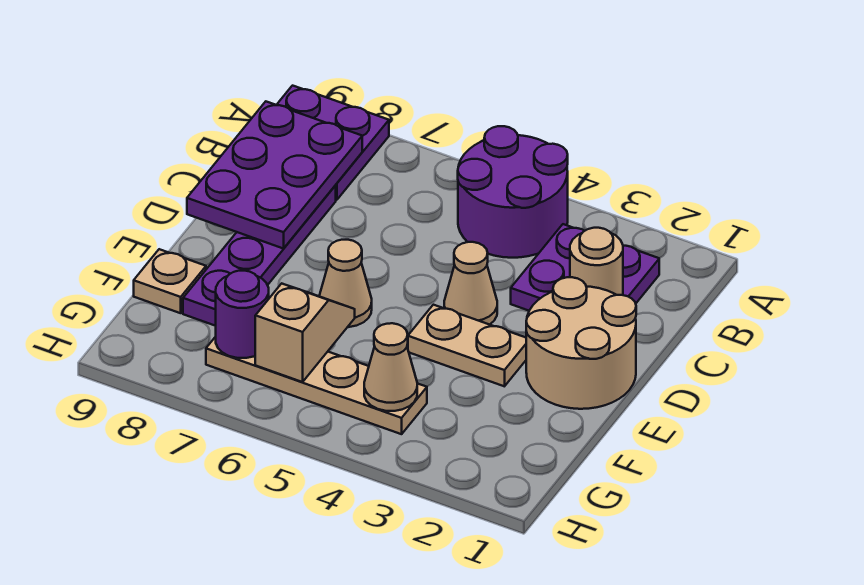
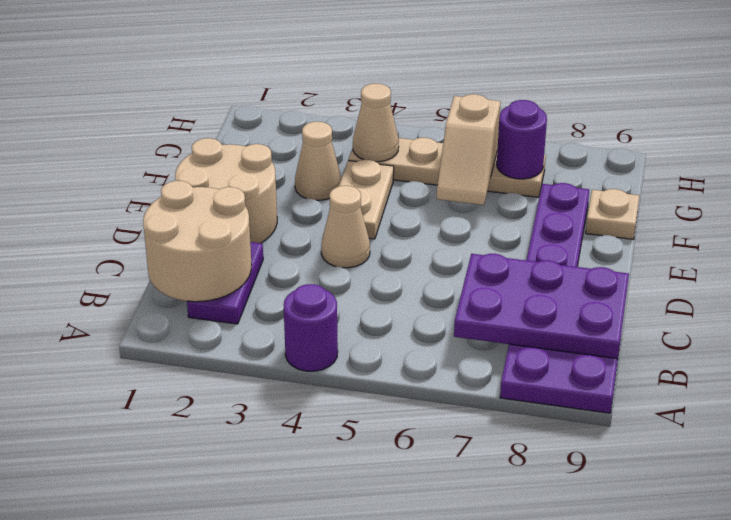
purple round brick A4:B5 level 1 -> purple round brick A4 level 1
purple plate B2:C3 level 1 -> purple plate B2:C2 level 1
purple plate B8:D9 level 2 -> purple plate B7:C9 level 2
tan round brick C2 level 2 -> tan round brick B1:C2 level 2
tan plate E3:E4 level 1 -> tan plate E4:F4 level 1
tan cone E6 level 1 -> tan cone F3 level 1

